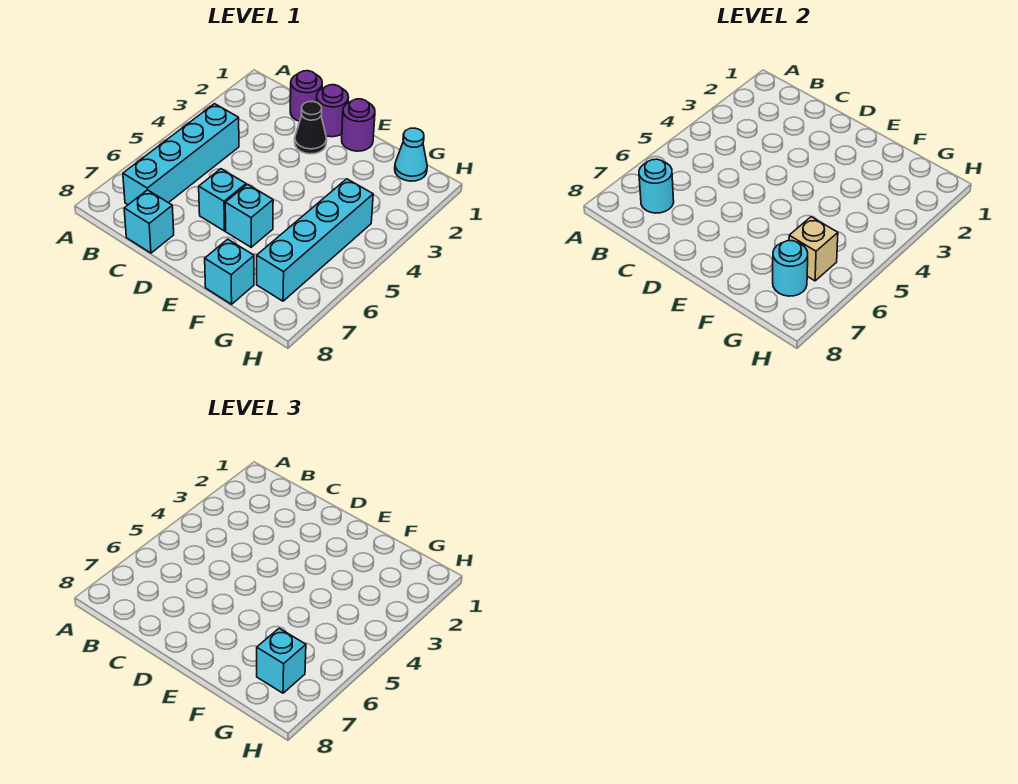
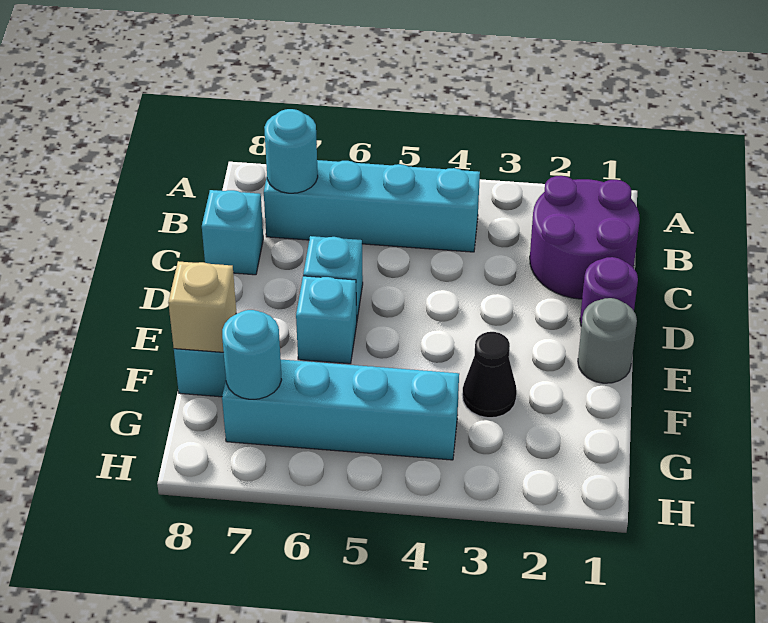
purple round brick C1 level 1 -> purple round brick B1:C2 level 1
black cone D2 level 1 -> black cone F3 level 1
purple round brick E1 level 1 -> grey round brick E1 level 1
cyan cone G1 level 1 -> none
tan brick G6 level 2 -> tan brick F8 level 2
cyan brick G7 level 3 -> none

